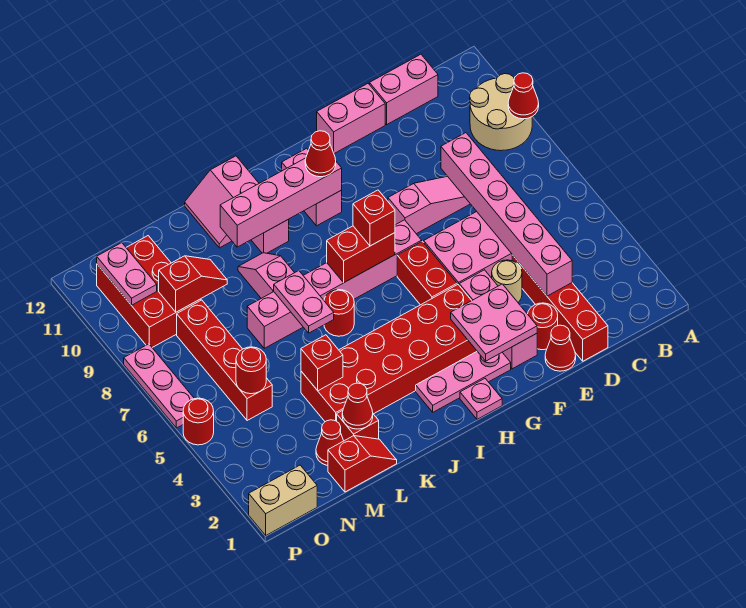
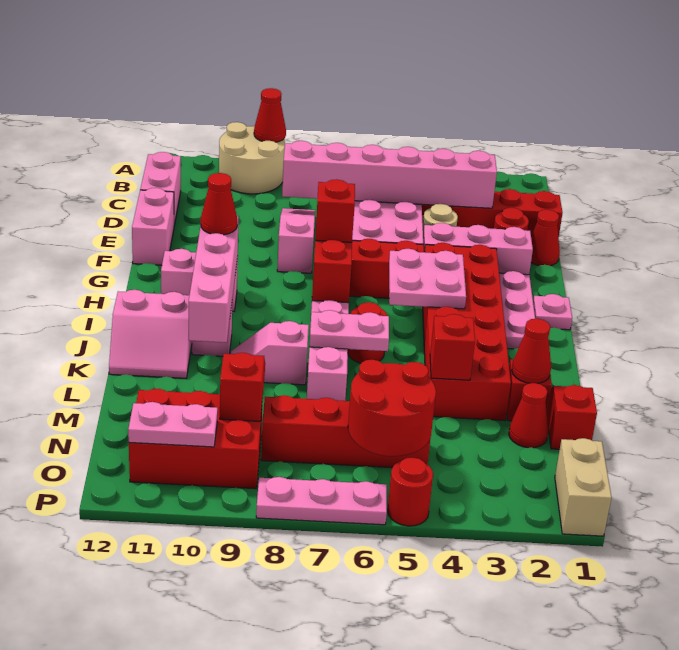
pink plate F2:G3 level 2 -> pink plate H4:I5 level 2
red round brick N5 level 2 -> red round brick N5:O6 level 2

